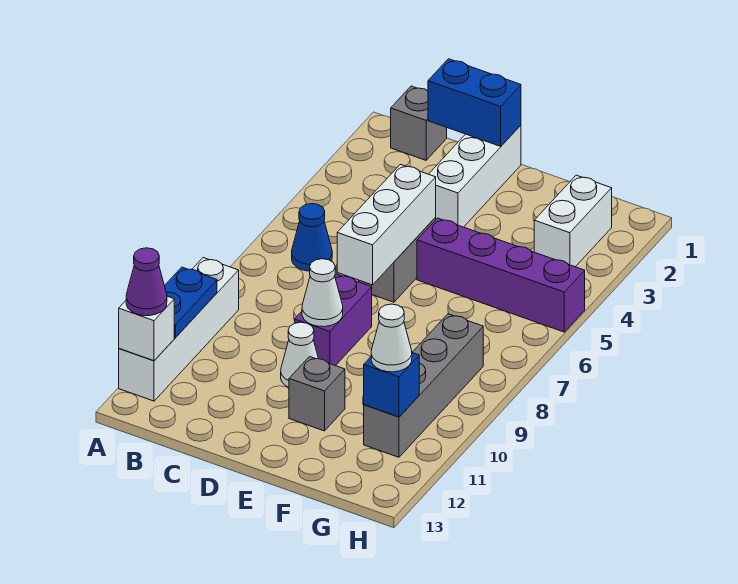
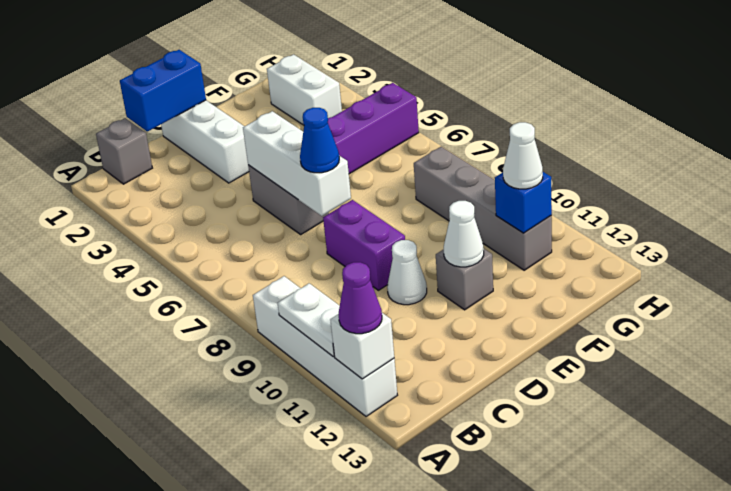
blue plate A10:A11 level 2 -> white plate A10:A11 level 2
blue cone B6 level 1 -> blue cone D7 level 3
white cone D9 level 2 -> white cone E11 level 2

